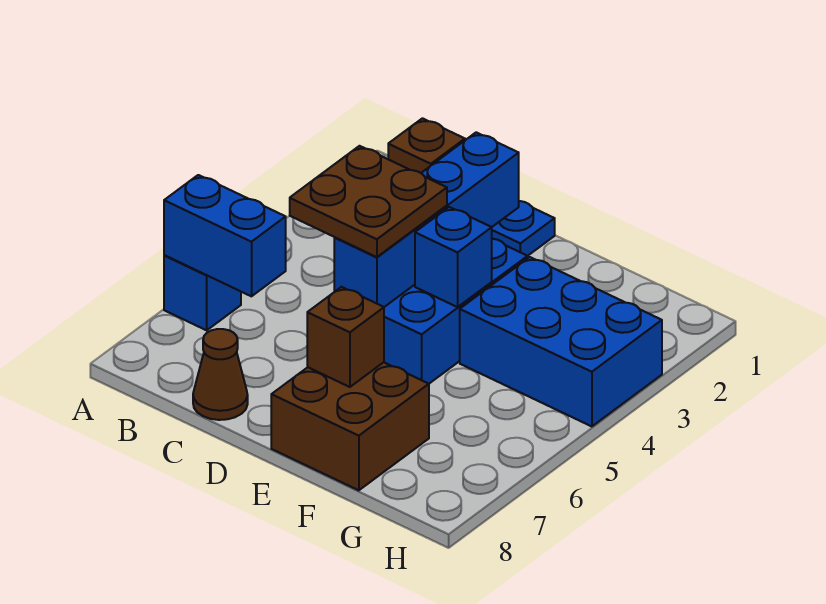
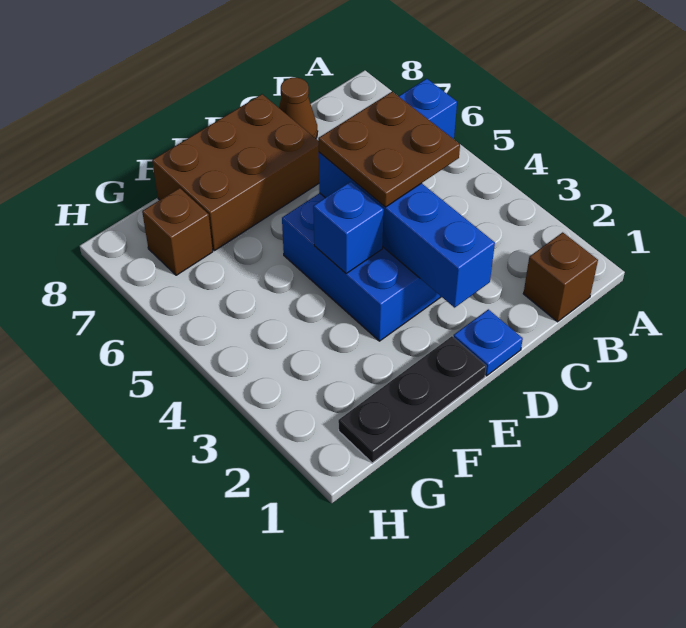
blue brick A6:B6 level 2 -> none
none -> black plate E1:G1 level 1
brown brick E7:F8 level 1 -> brown brick D7:F8 level 1
brown brick E7 level 2 -> brown brick G7 level 1
blue brick F3:H4 level 1 -> none

